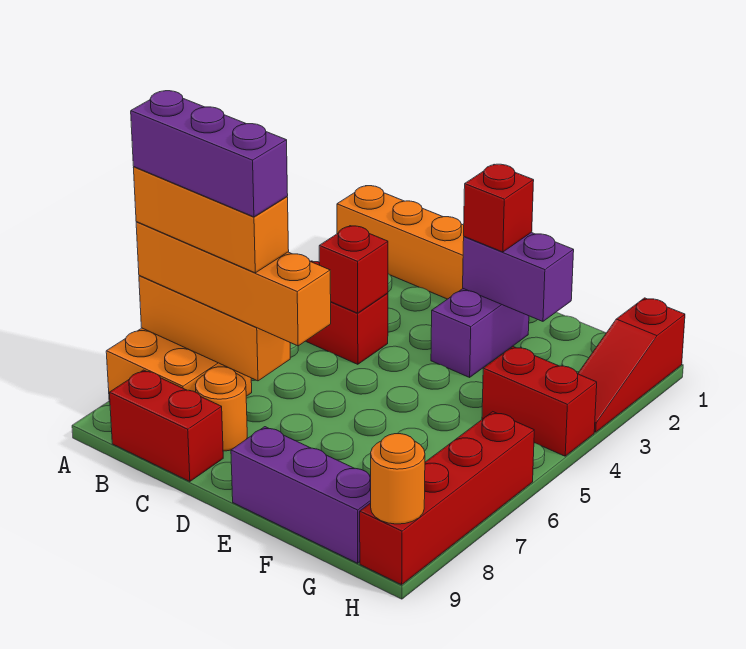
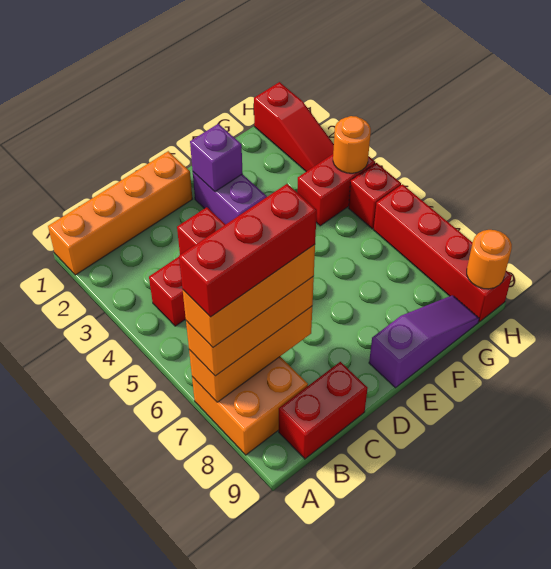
orange brick A7:D7 level 3 -> orange brick A7:C7 level 3
purple brick A7:C7 level 5 -> red brick A7:C7 level 5
orange round brick C8 level 1 -> orange round brick H4 level 2
purple brick E2:F2 level 2 -> purple brick E2 level 2
red brick E2 level 3 -> red brick H5 level 1
purple brick E9:G9 level 1 -> purple slope E9:G9 level 1 top E

